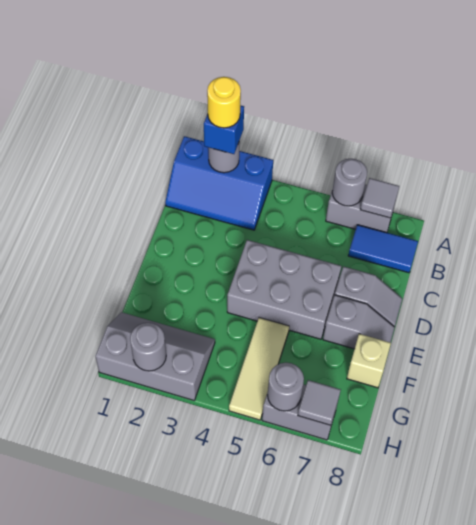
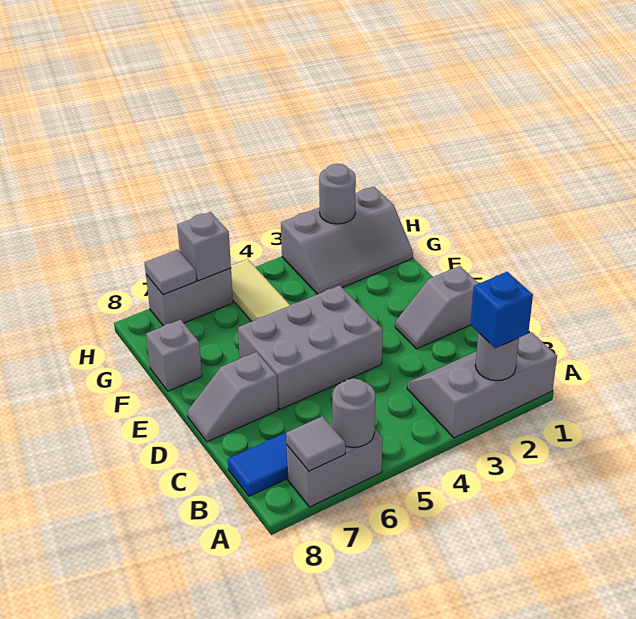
blue slope A1:B3 level 1 top A -> grey slope A1:B3 level 1 top A
yellow round brick A2 level 4 -> none
grey slope E7:E8 level 1 top 7 -> grey slope D1:D2 level 1 top 1
tan brick F8 level 1 -> grey brick F8 level 1
grey round brick H6 level 2 -> grey brick H6 level 2

